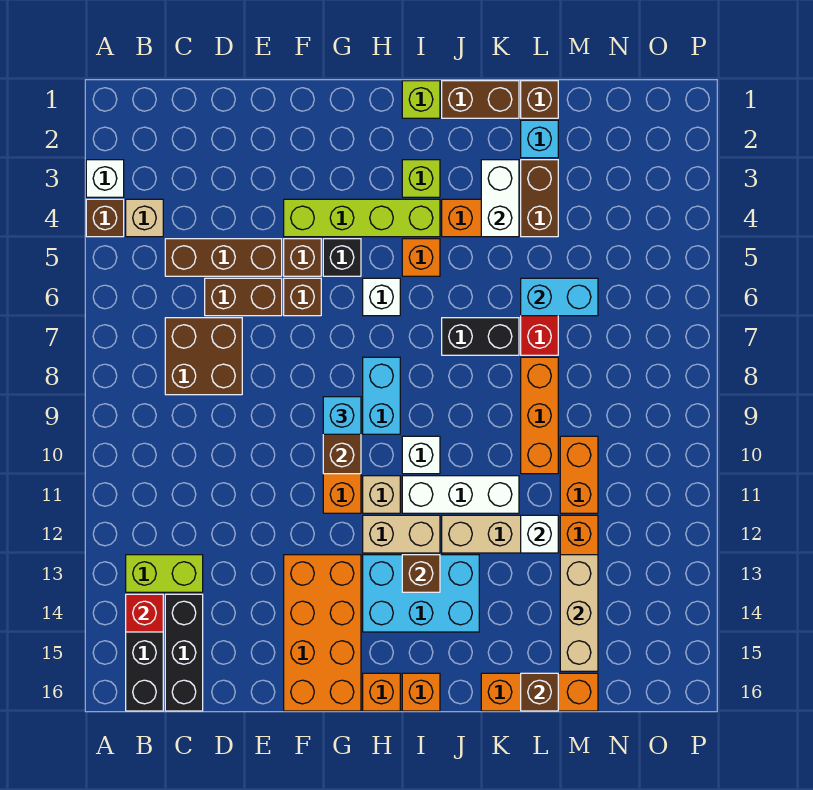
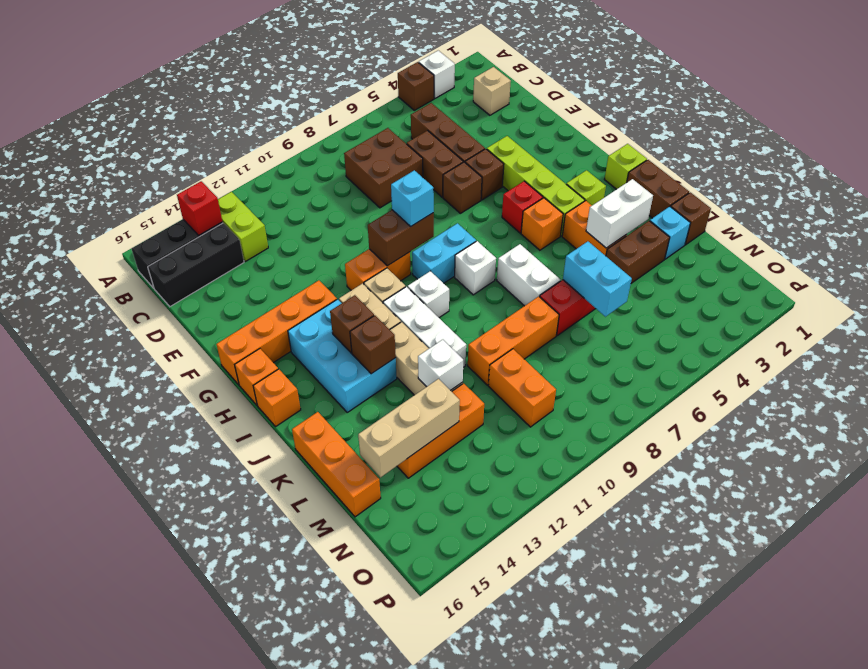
tan brick B4 level 1 -> tan brick C2 level 1
orange brick F13:G16 level 1 -> orange brick G13:G16 level 1
black brick G5 level 1 -> none
none -> red brick H5 level 1
white brick H6 level 1 -> white brick I8 level 1
black brick J7:K7 level 1 -> white brick J7:K7 level 1
brown brick L16 level 2 -> brown brick J13 level 2
orange brick M10:M11 level 1 -> orange brick M10:N10 level 1

